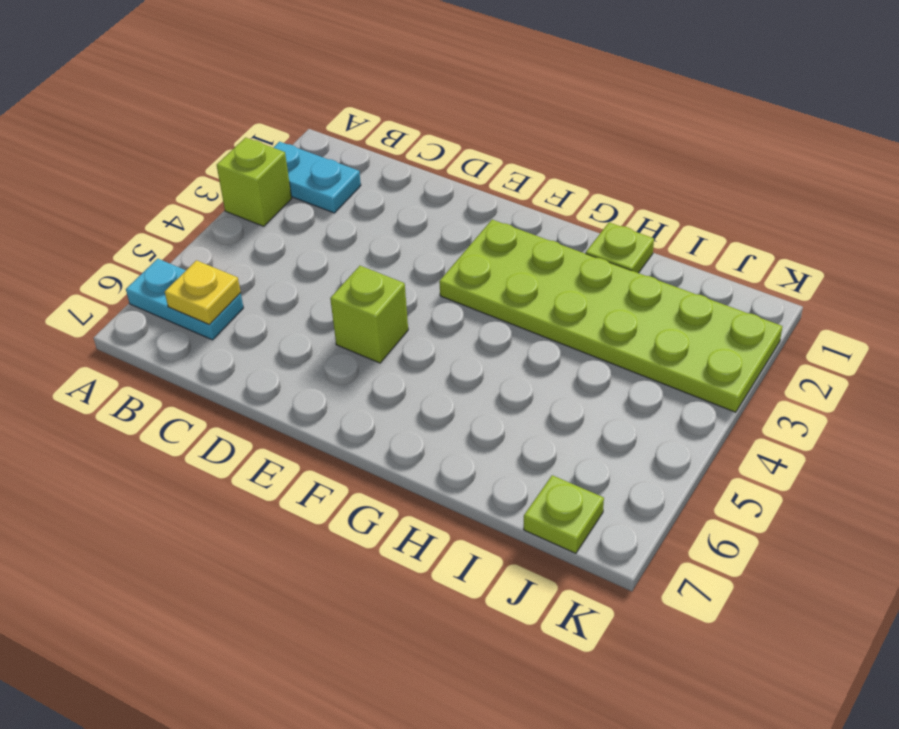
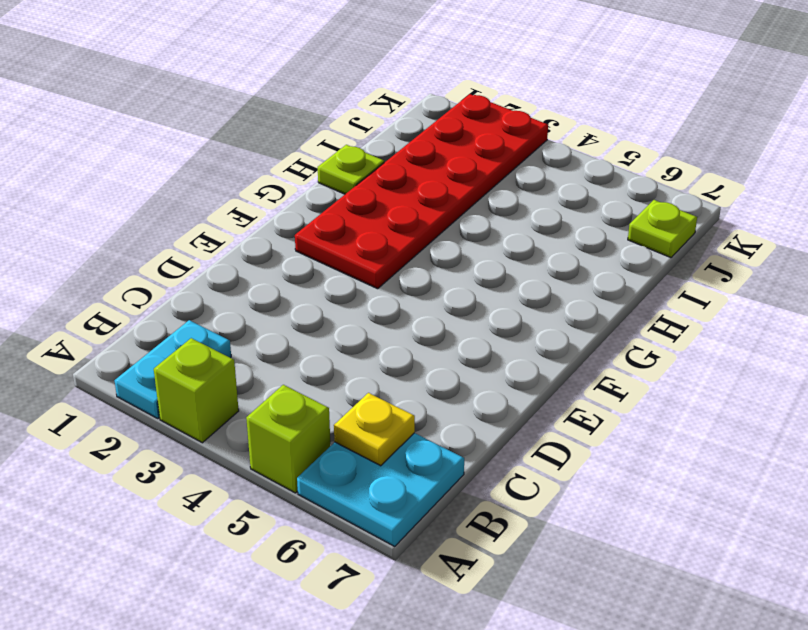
cyan plate A6:B6 level 1 -> cyan plate A6:B7 level 1
lime brick E5 level 1 -> lime brick A5 level 1
lime plate F2:K3 level 1 -> red plate F2:K3 level 1

